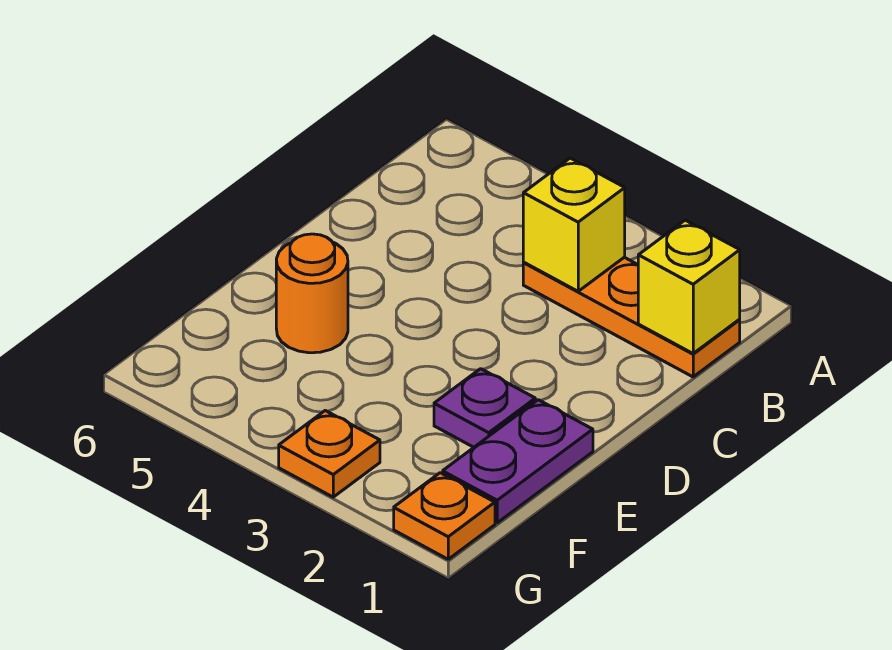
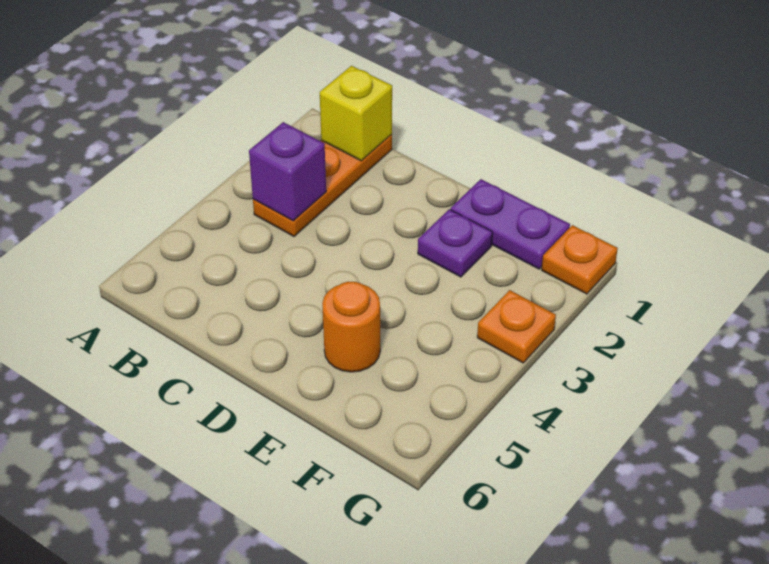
yellow brick B3 level 2 -> purple brick B3 level 2

